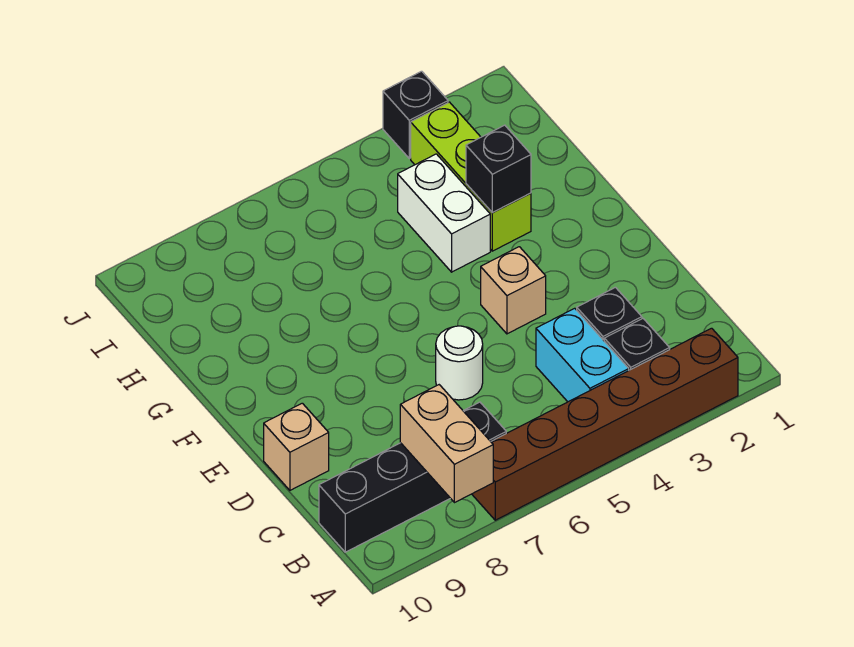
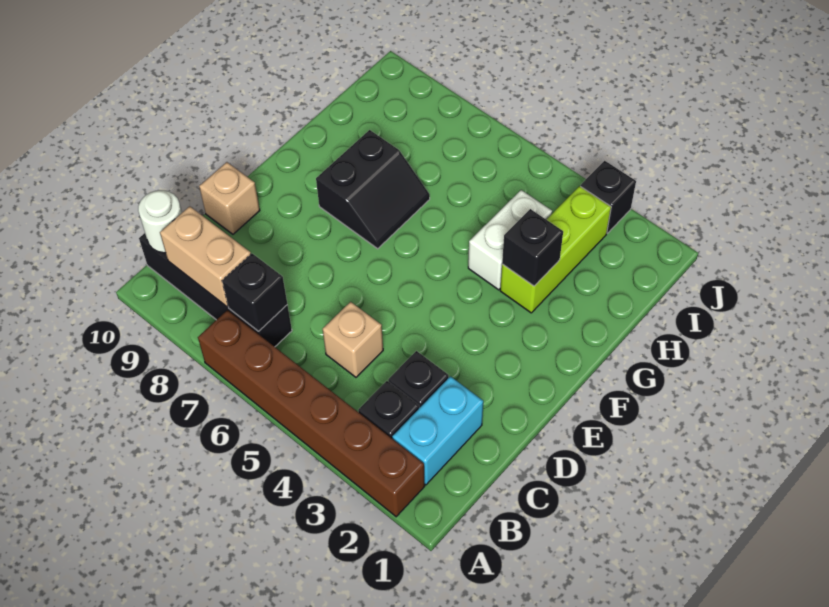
tan brick A8:B8 level 2 -> tan brick B8:B9 level 2
cyan brick B4:C4 level 1 -> cyan brick B2:C2 level 1
none -> black brick B7 level 2
white round brick D6 level 1 -> white round brick B10 level 2
tan brick E4 level 1 -> tan brick C5 level 1
none -> black slope F7:G8 level 1 top 8

